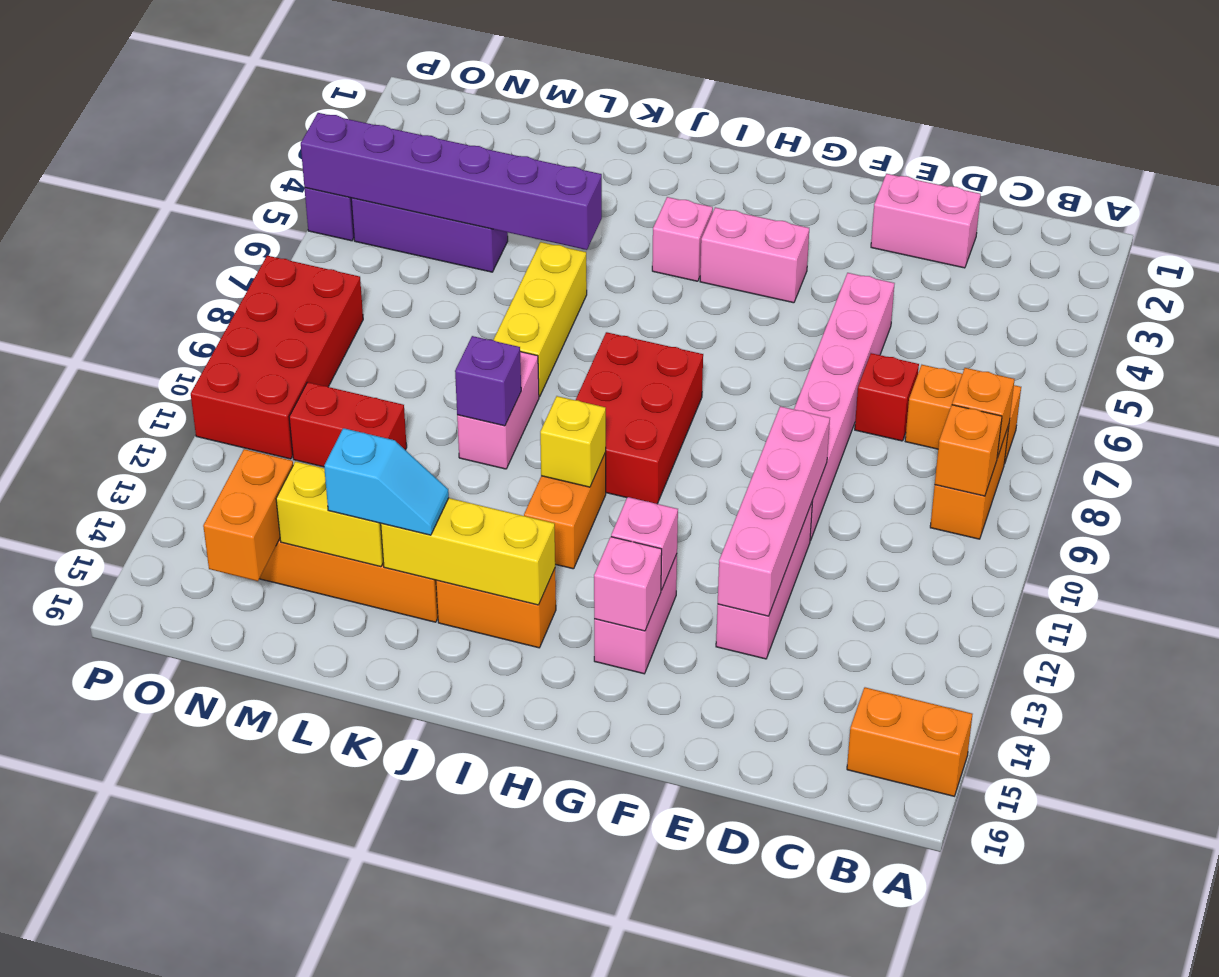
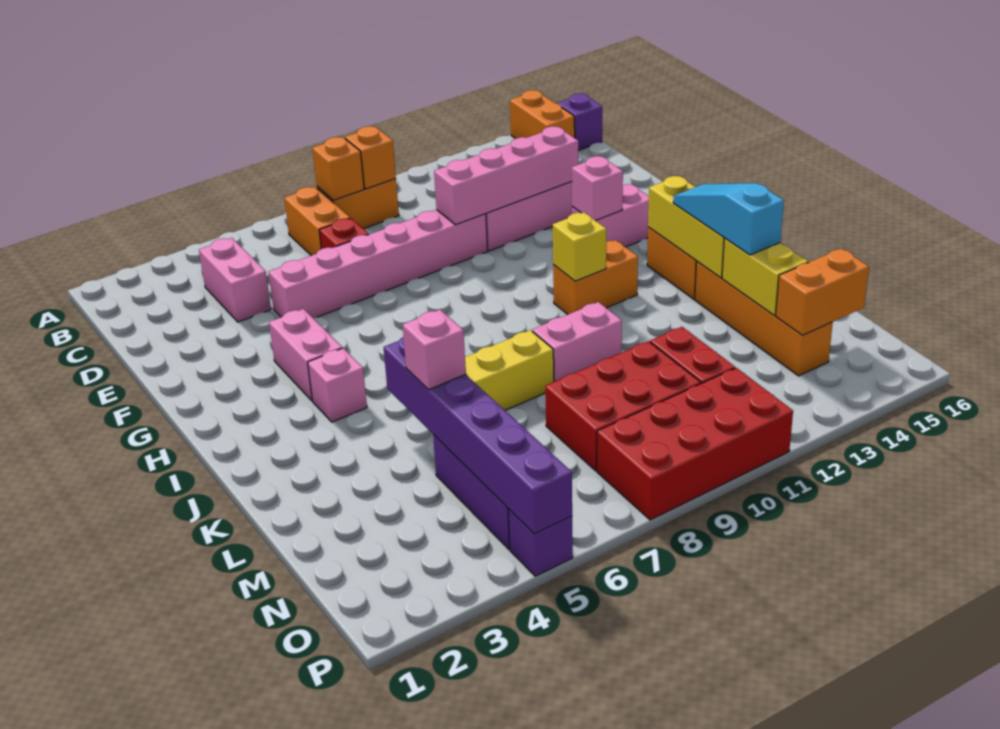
pink brick D2:E2 level 1 -> pink brick C4:D4 level 1
pink brick G14 level 2 -> pink brick L5 level 3
red brick H8:I10 level 1 -> red brick M8:N10 level 1
purple brick K10 level 2 -> purple brick B16 level 1
cyan slope K14:L14 level 3 top L -> cyan slope J14:L14 level 3 top L

